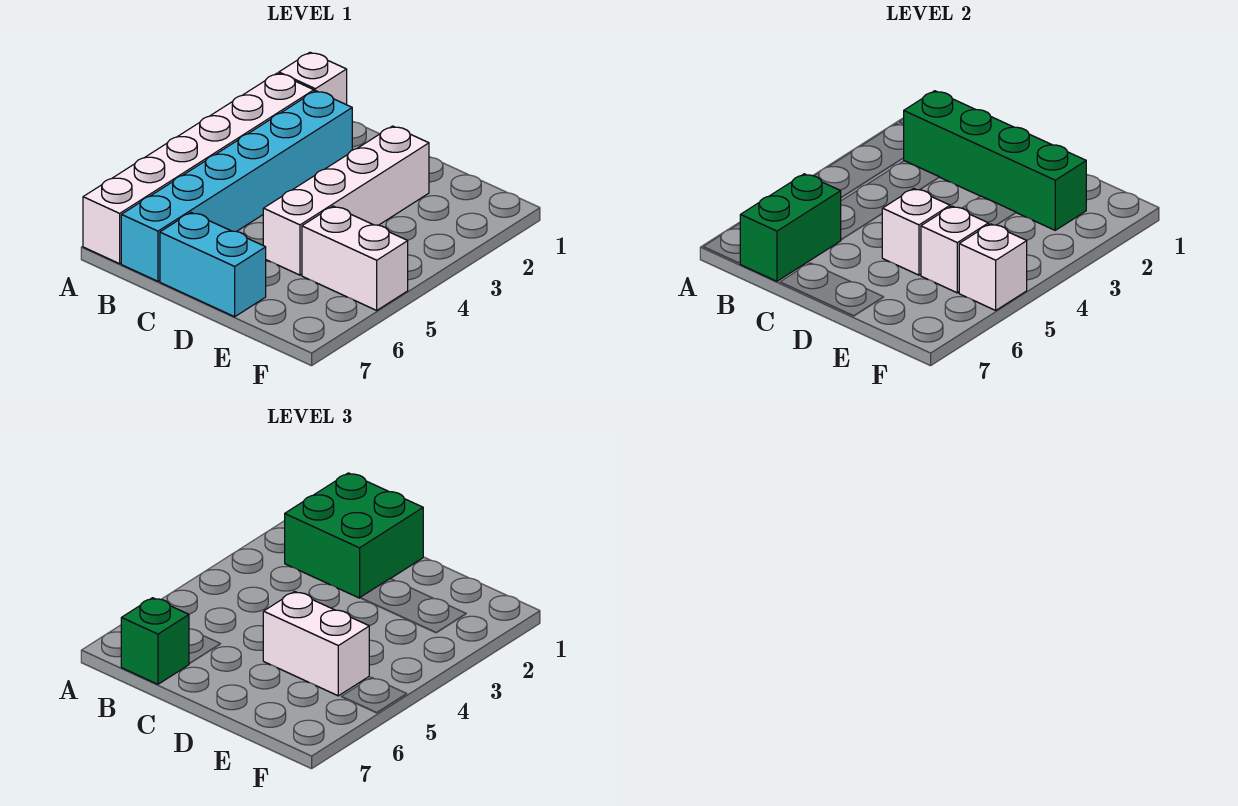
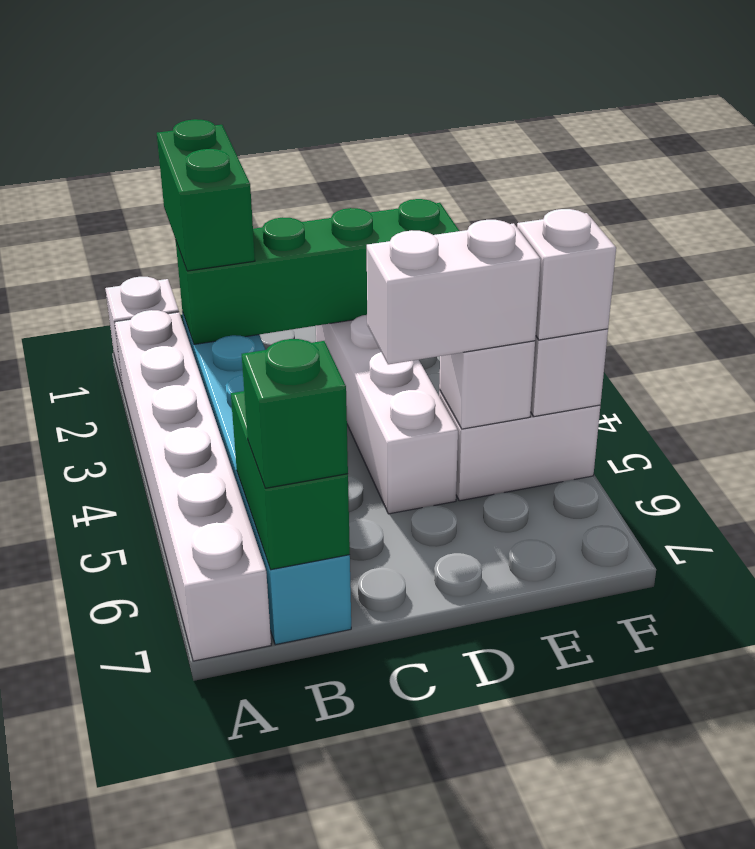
green brick B1:C2 level 3 -> green brick B1:B2 level 3
cyan brick C7:D7 level 1 -> none
white brick D5 level 2 -> white brick F5 level 3

